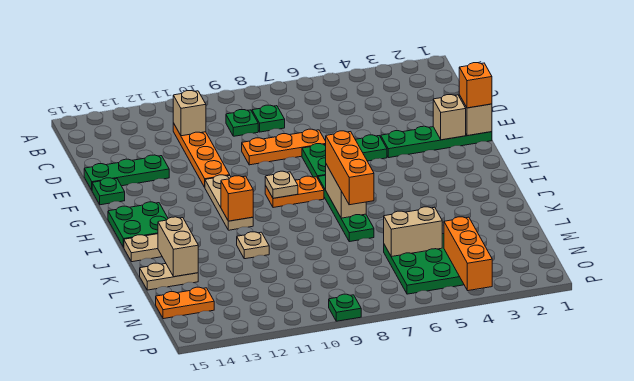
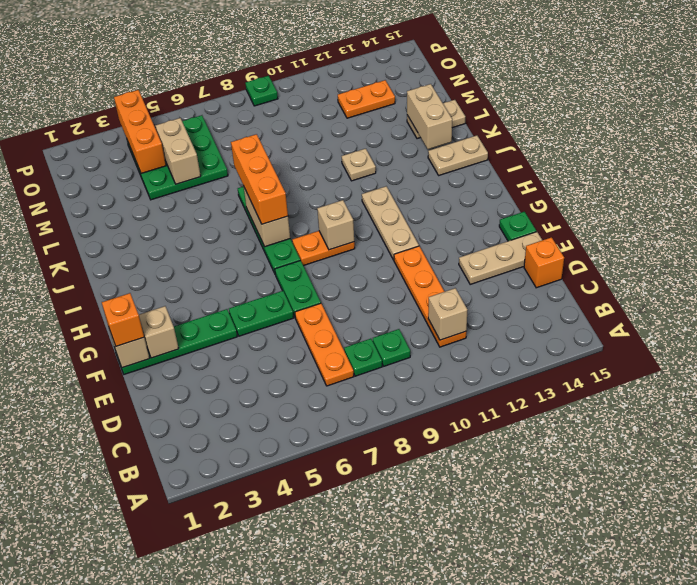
orange plate E7:E9 level 1 -> orange plate C7:E7 level 1
green plate E13:E15 level 1 -> tan plate E13:E15 level 1
tan plate H9 level 2 -> tan brick H9 level 2
green plate H14:I15 level 1 -> none
orange brick I11 level 2 -> orange brick D15 level 1
tan brick M5:M6 level 2 -> tan brick M5:N5 level 2
orange plate N14:N15 level 1 -> orange plate N12:N13 level 1

